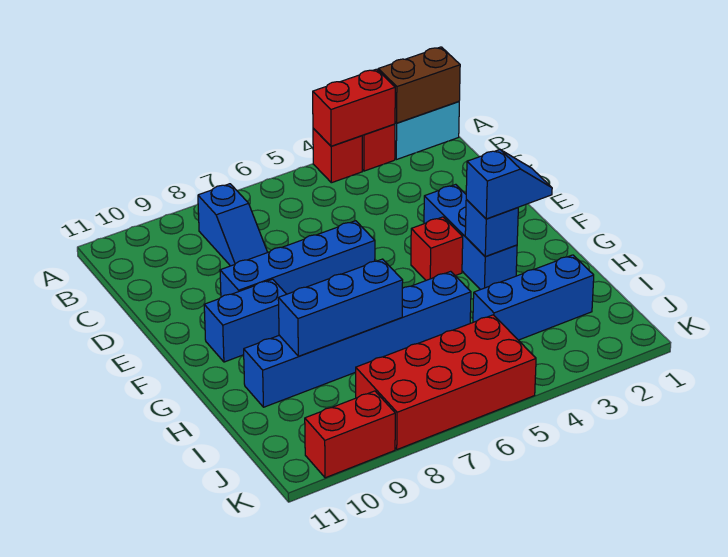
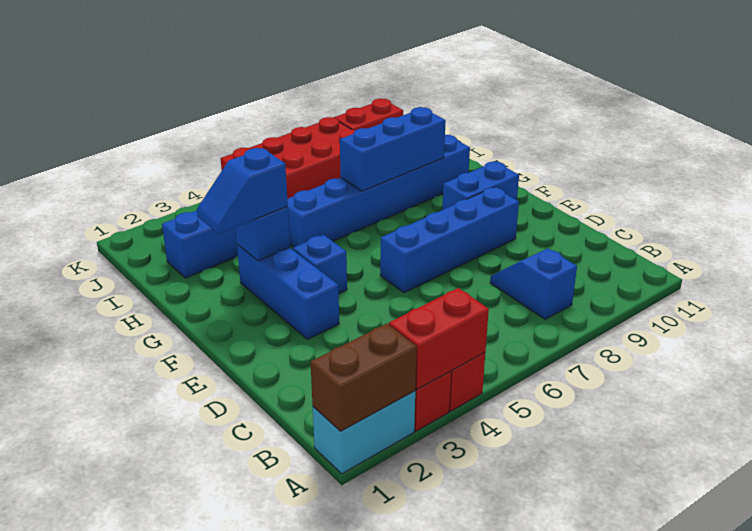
red brick F4 level 1 -> blue brick F4 level 1

